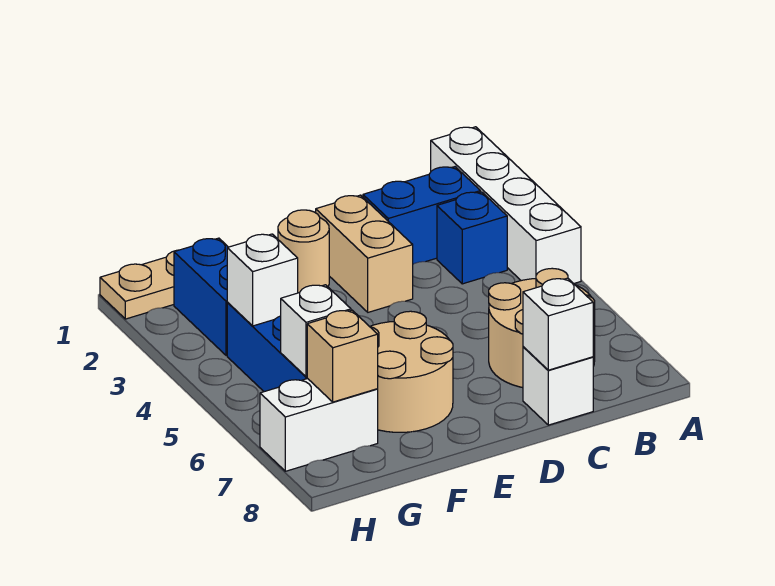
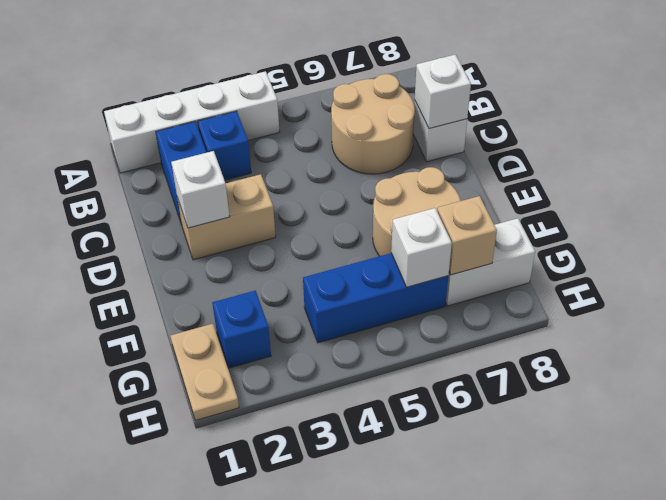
tan round brick E2 level 1 -> none
blue brick G2:G3 level 1 -> blue brick G2 level 1
white brick G4 level 2 -> white brick D2 level 2
white brick G7:H7 level 1 -> white brick G7:G8 level 1

